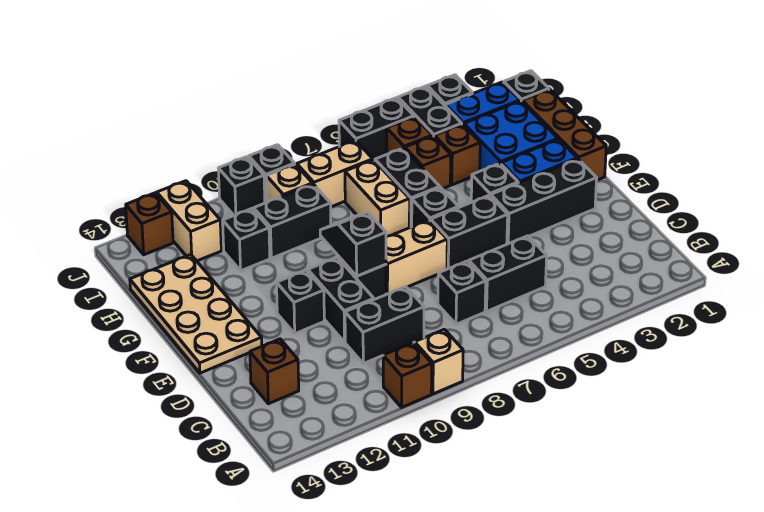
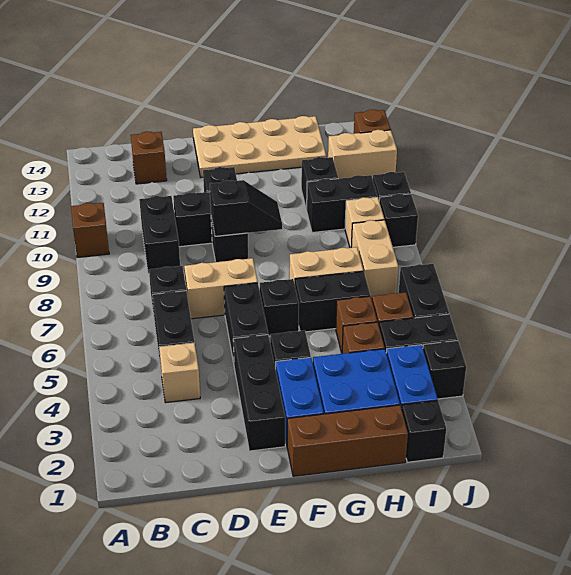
tan brick A9 level 1 -> tan brick C4 level 1
tan brick E7:E8 level 1 -> tan brick D7:E7 level 1
black brick H9:H10 level 1 -> black brick H10:I10 level 1

